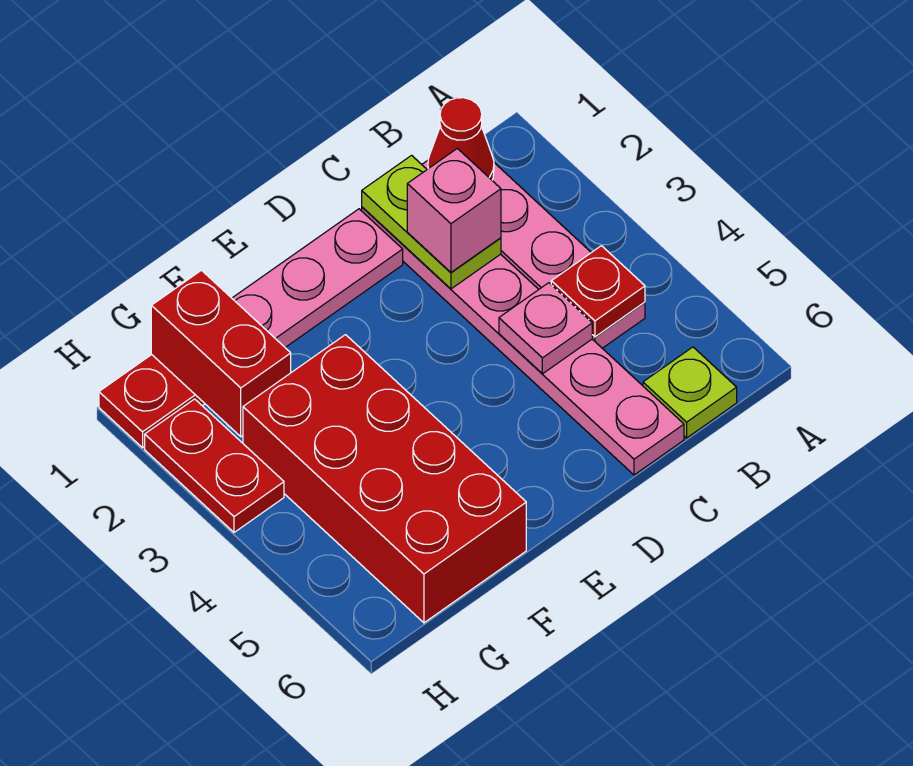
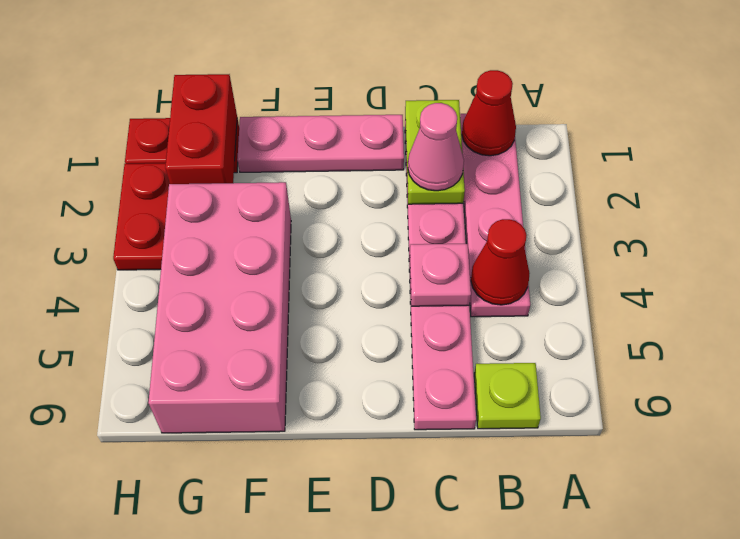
red plate B4 level 2 -> red cone B4 level 2
pink brick C2 level 3 -> pink cone C2 level 3
red brick F3:G6 level 1 -> pink brick F3:G6 level 1

